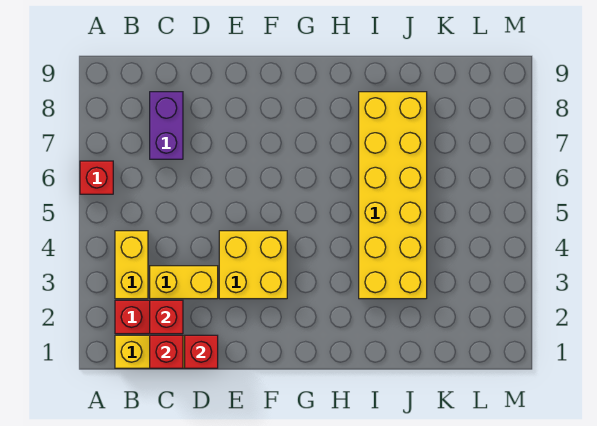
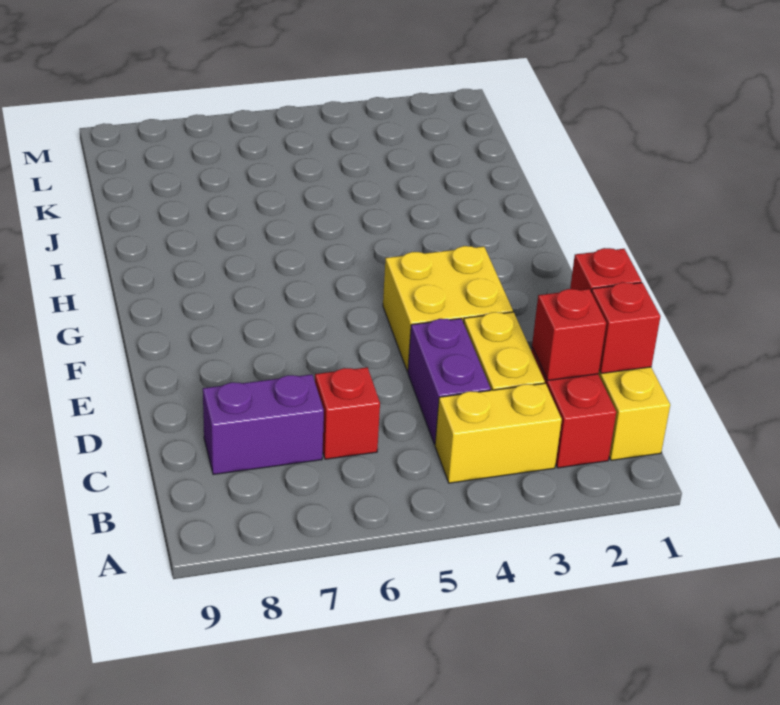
red brick A6 level 1 -> red brick C6 level 1
none -> purple brick C4:D4 level 1
yellow brick I3:J8 level 1 -> none

